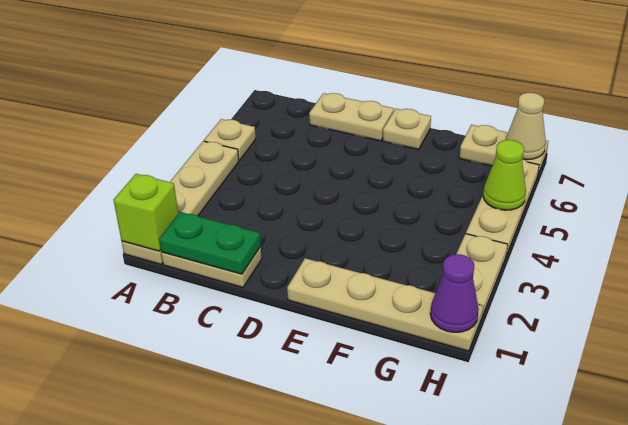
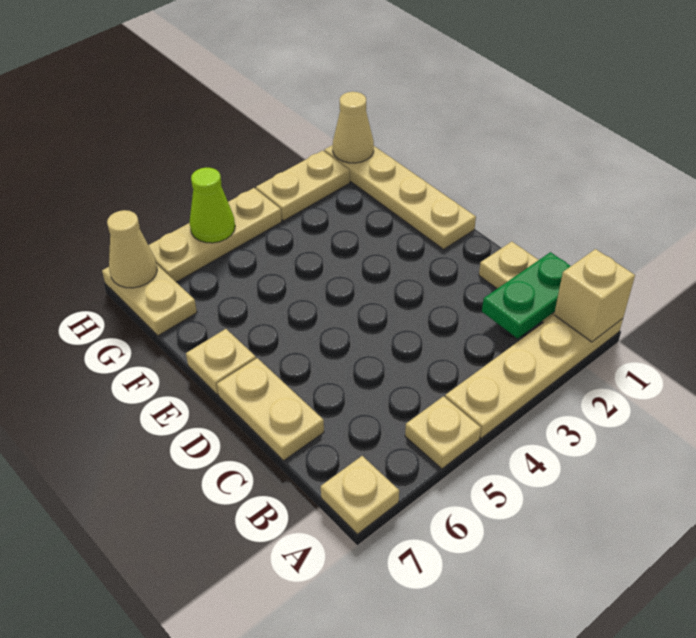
lime brick A1 level 2 -> tan brick A1 level 2
none -> tan plate A7 level 1
green plate B1:C1 level 2 -> green plate B1:B2 level 2
purple cone H1 level 2 -> tan cone H1 level 2

